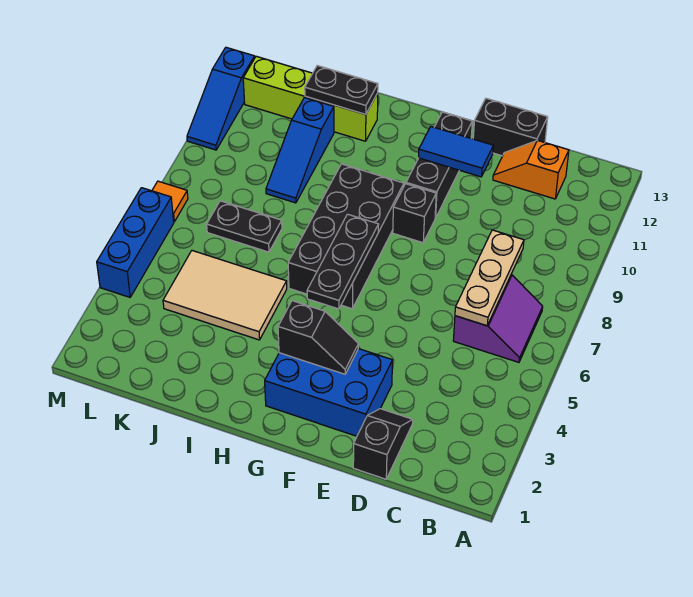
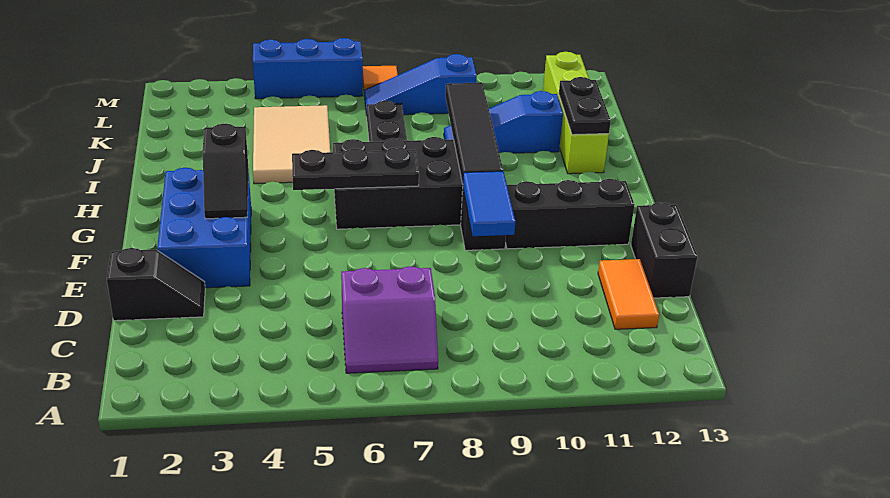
tan plate C6:C8 level 2 -> none
orange slope C12:D12 level 1 top C -> orange tile C12:D12 level 1
blue tile E11:F11 level 2 -> blue tile E9:F9 level 2
none -> black tile G9:J9 level 2
blue slope M10:M12 level 1 top 12 -> blue slope L7:L9 level 1 top 9

